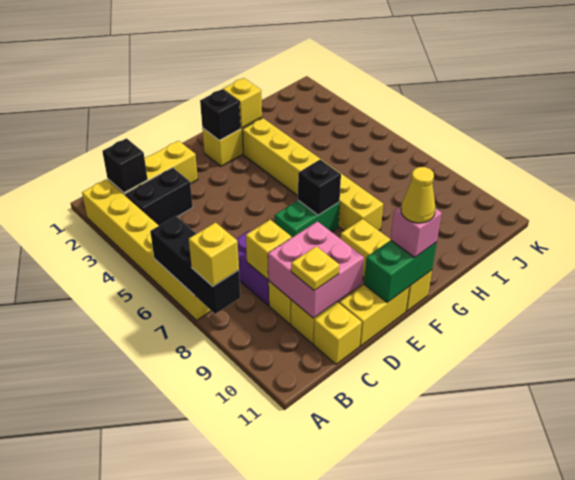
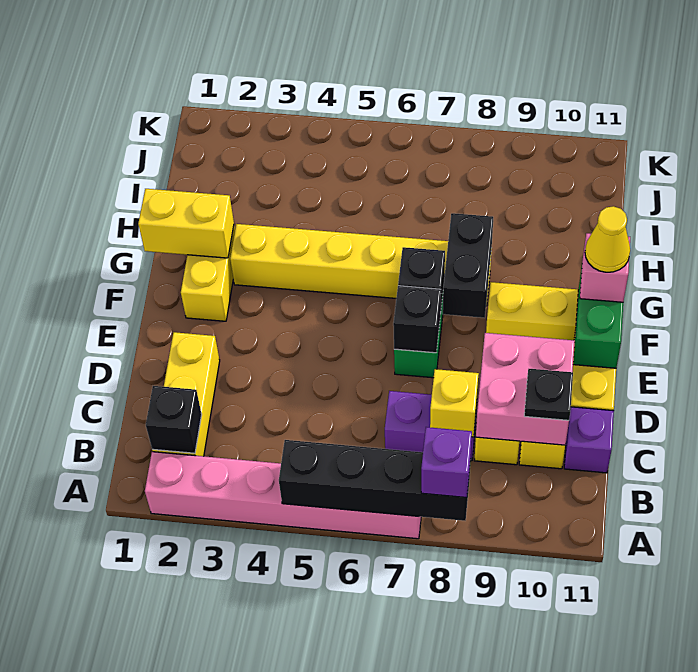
yellow brick A2:A7 level 1 -> pink brick A2:A7 level 1
black brick A6:A8 level 2 -> black brick A5:A8 level 2
yellow brick A8 level 3 -> purple brick A8 level 3
black brick B3:C3 level 1 -> black brick F8:G8 level 2
yellow plate C10 level 3 -> black plate C10 level 3
yellow brick C11 level 1 -> purple brick C11 level 1
black brick F2 level 2 -> black brick E7 level 2
yellow brick G2 level 2 -> yellow brick G1:G2 level 2

